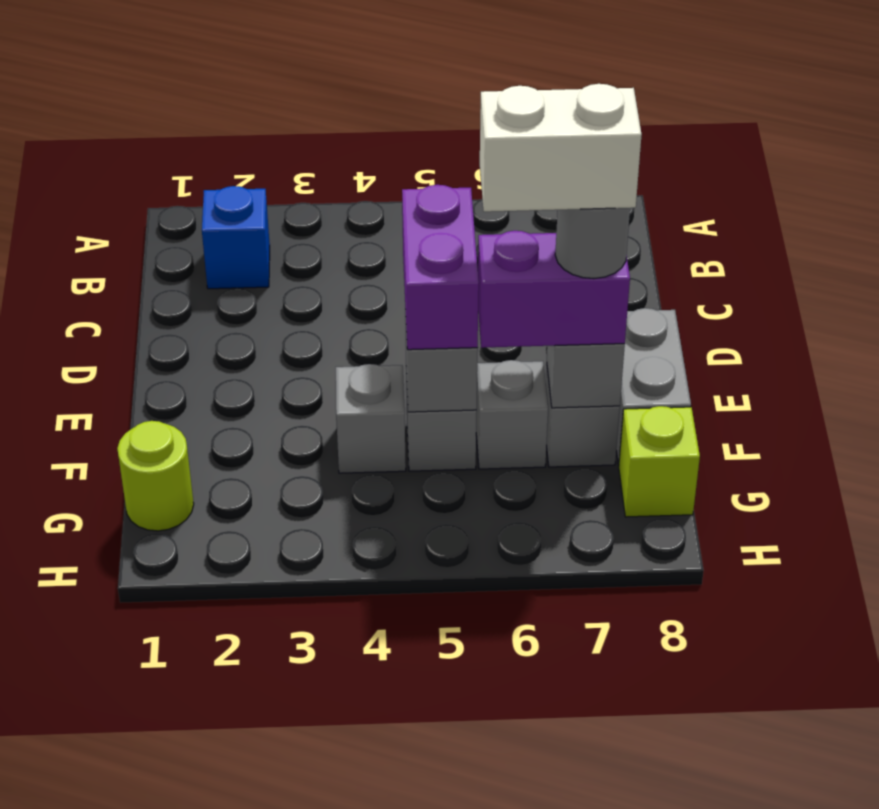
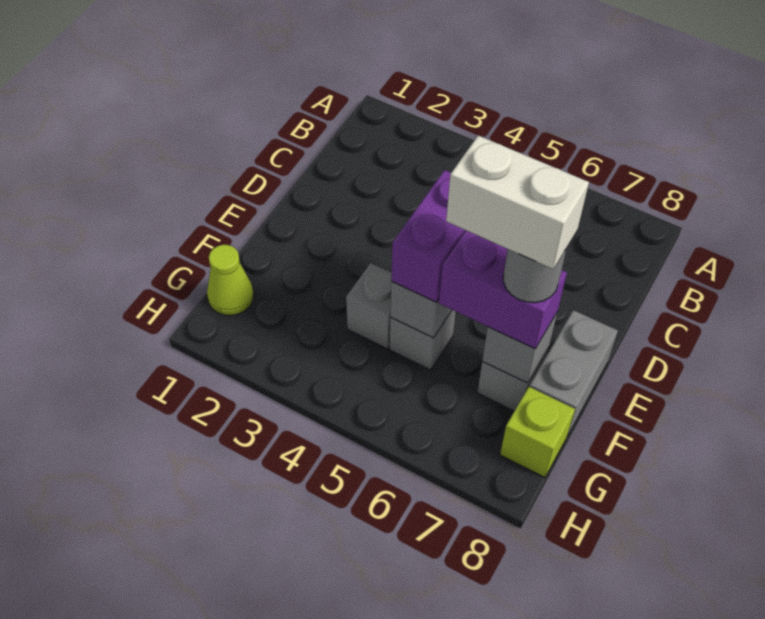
blue brick B2 level 1 -> none
grey brick F6 level 1 -> none
lime round brick G1 level 1 -> lime cone G1 level 1

